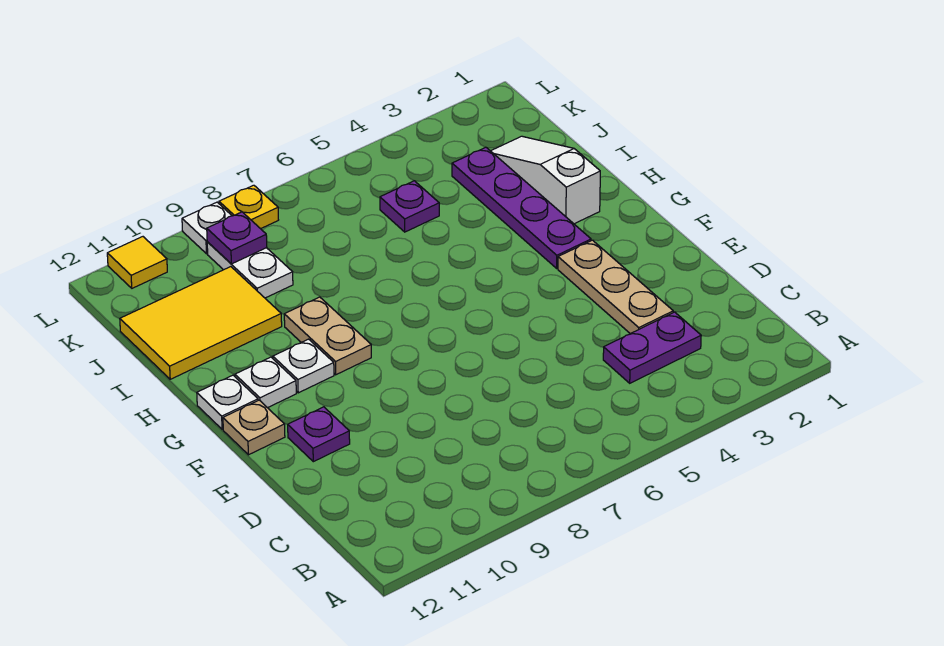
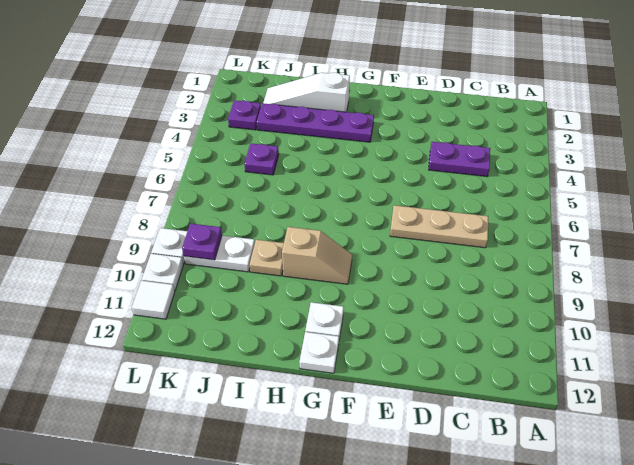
purple plate C3:C4 level 1 -> purple plate C4:D4 level 1
tan plate D3:F3 level 1 -> tan plate C7:E7 level 1
purple plate E11 level 1 -> purple plate K3 level 1
tan plate F12 level 1 -> tan plate I9 level 1
tan plate G9:H9 level 1 -> tan slope G9:H9 level 1 top H
white plate G10 level 1 -> white plate L10 level 1
yellow tile I10:J12 level 1 -> none
yellow plate L8 level 1 -> none
yellow tile L11 level 1 -> white tile L11 level 1

